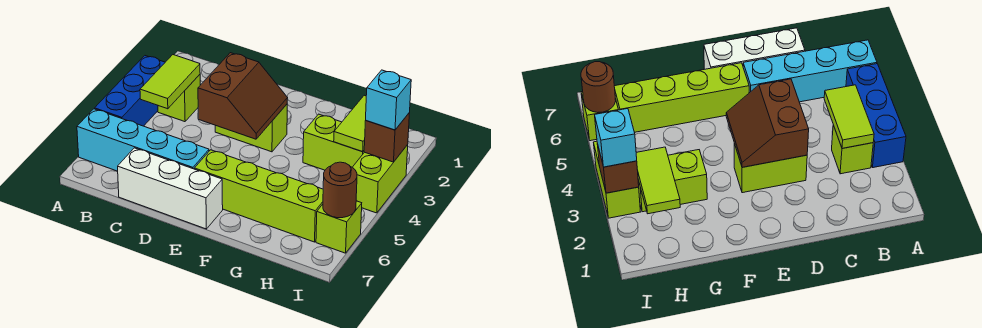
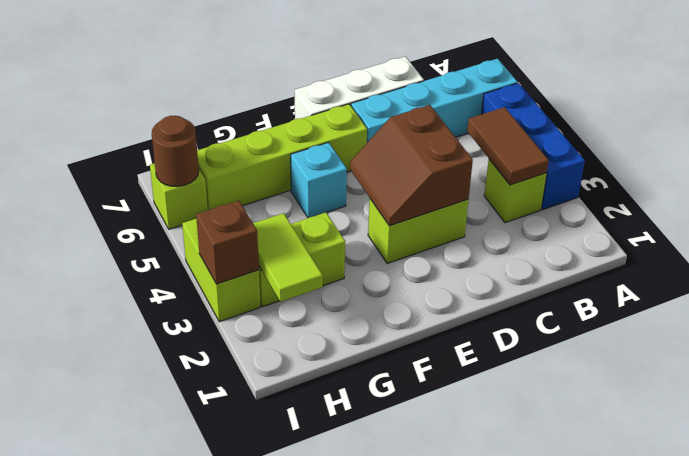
lime tile B3:B4 level 2 -> brown tile B3:B4 level 2
cyan brick I3 level 3 -> cyan brick F5 level 1

